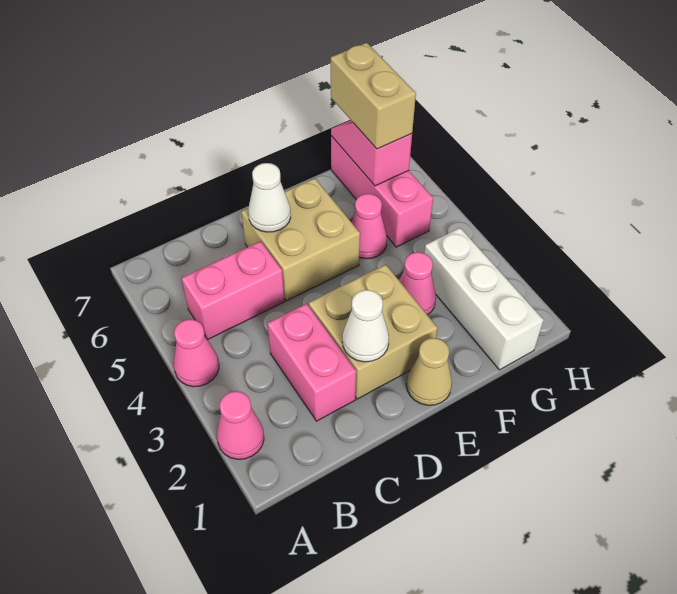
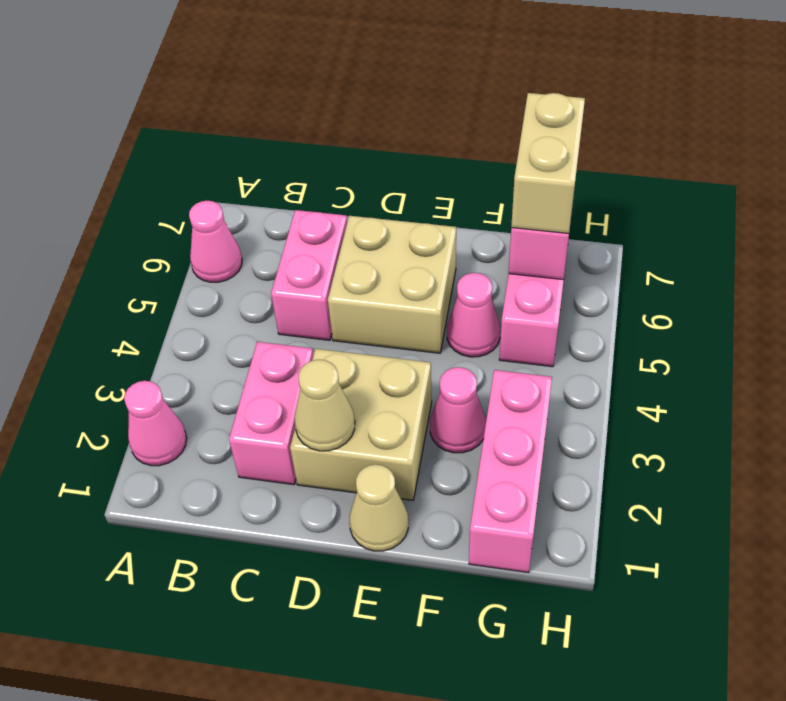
pink cone A4 level 1 -> pink cone A6 level 1
pink brick B5:C5 level 1 -> pink brick C5:C6 level 1
white cone D2 level 2 -> tan cone D2 level 2
white cone D6 level 2 -> none
white brick G1:G3 level 1 -> pink brick G1:G3 level 1

